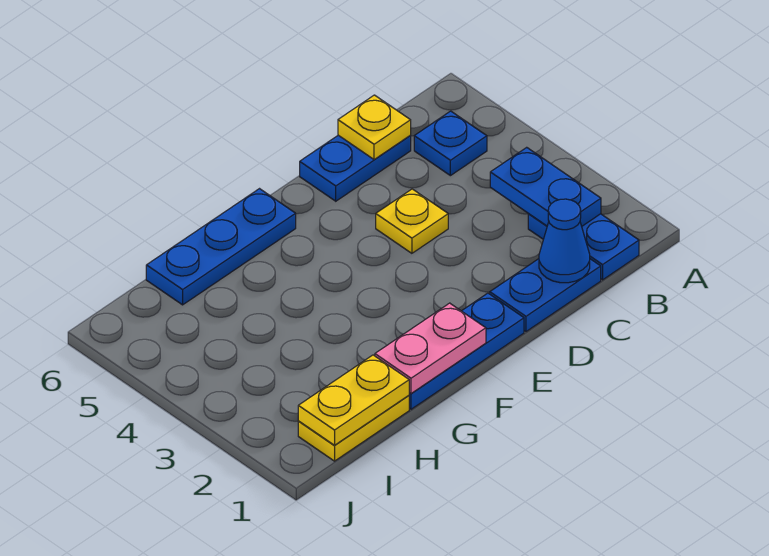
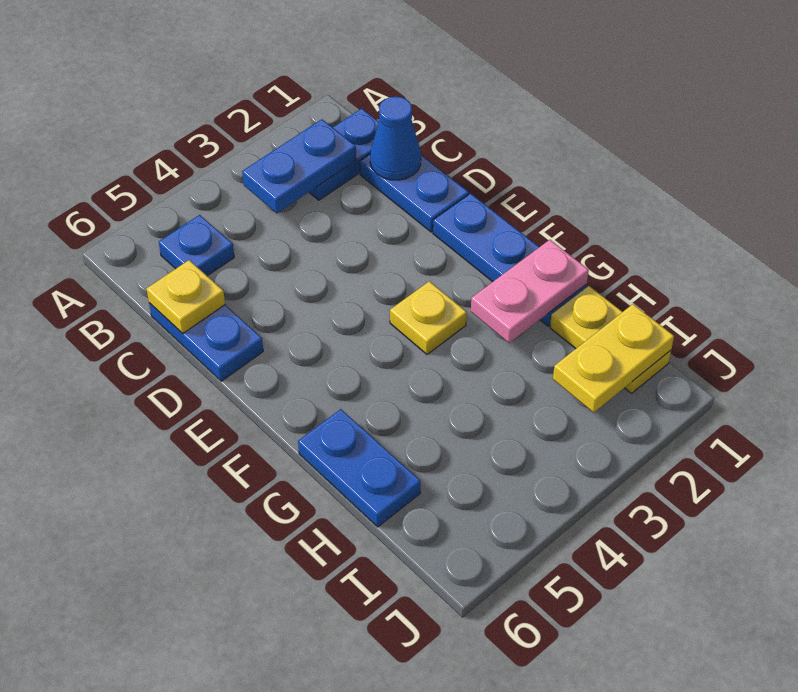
yellow plate D4 level 1 -> yellow plate F3 level 1
pink plate F1:G1 level 2 -> pink plate G1:G2 level 2
blue plate F6:H6 level 1 -> blue plate G6:H6 level 1
yellow plate H1:I1 level 2 -> yellow plate I1:I2 level 2

